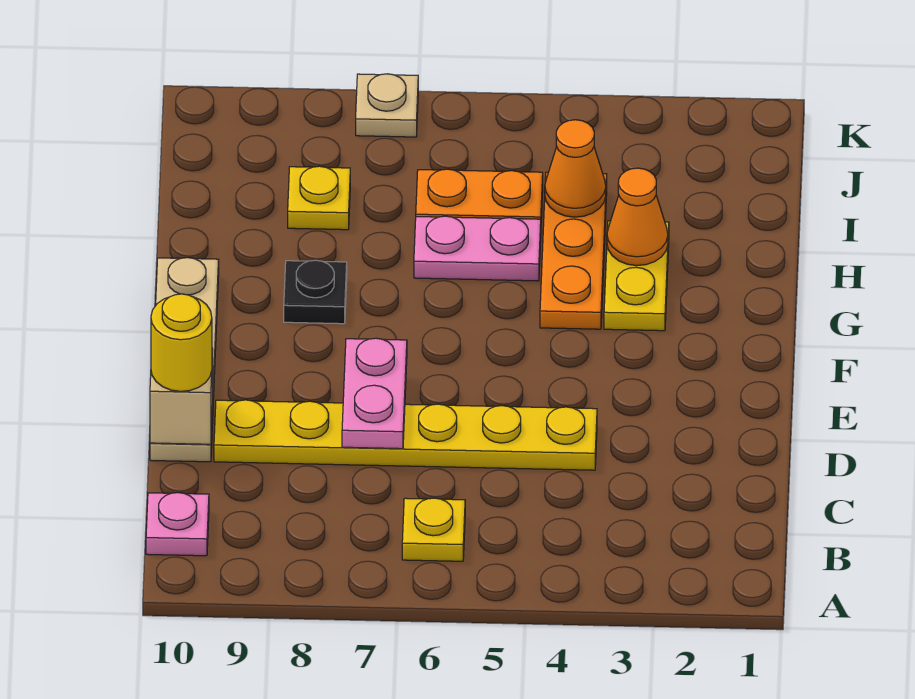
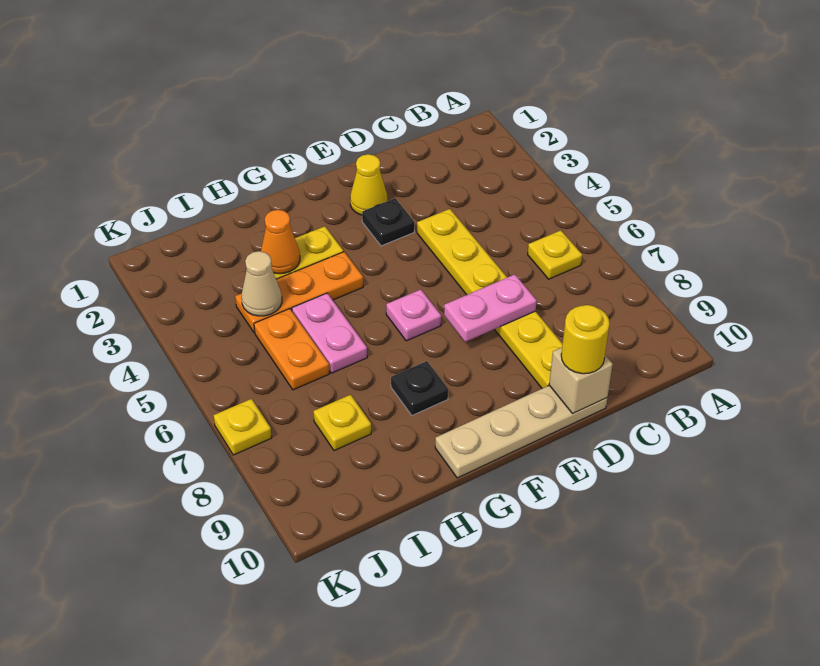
pink plate B10 level 1 -> pink plate F6 level 1
none -> yellow cone E2 level 1
none -> black plate E3 level 1
orange cone I4 level 2 -> tan cone I4 level 2
tan plate K7 level 1 -> yellow plate K7 level 1

